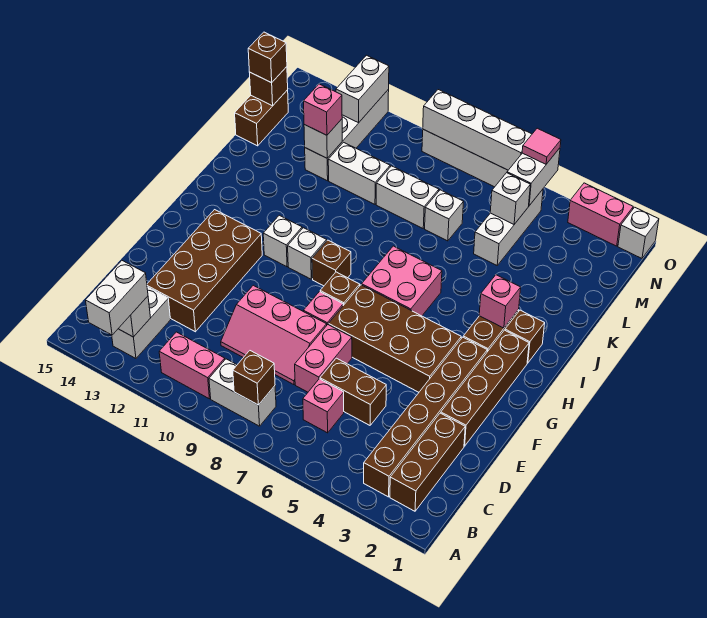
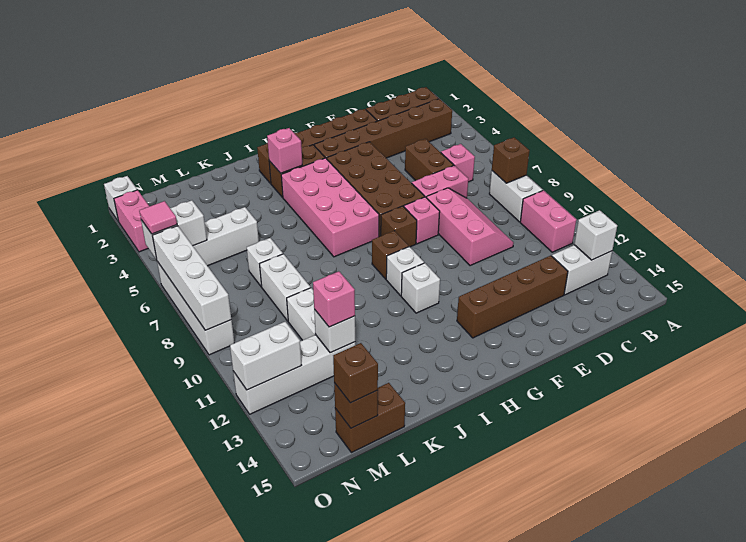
white brick A13:B13 level 3 -> none
brown brick D12:G13 level 1 -> brown brick D13:G13 level 1
pink brick H6:I7 level 1 -> pink brick H4:I7 level 1
white brick M5 level 2 -> none

